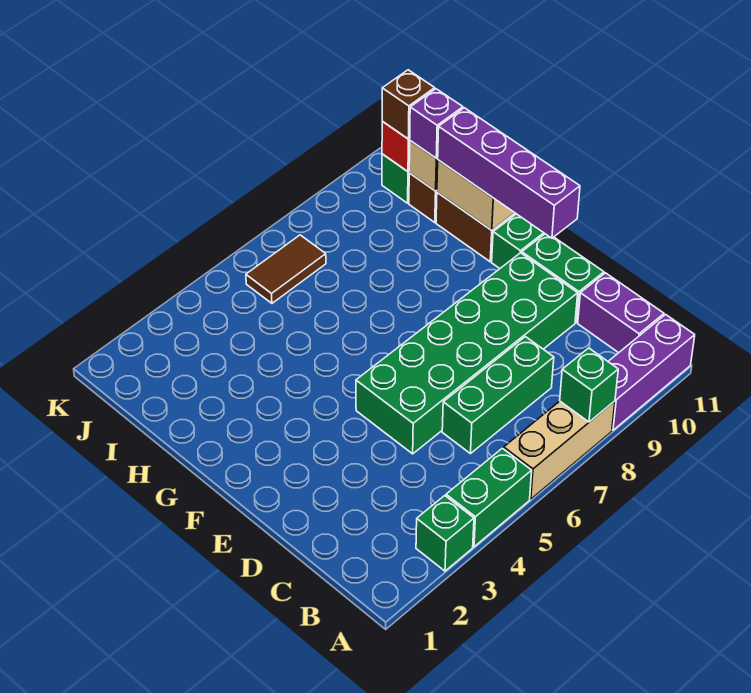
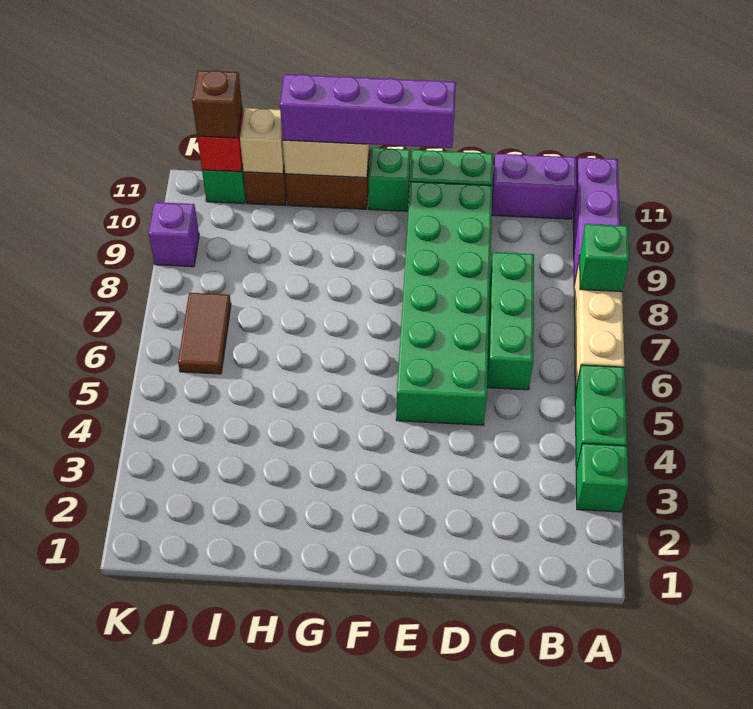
purple brick I11 level 3 -> purple brick K9 level 1

